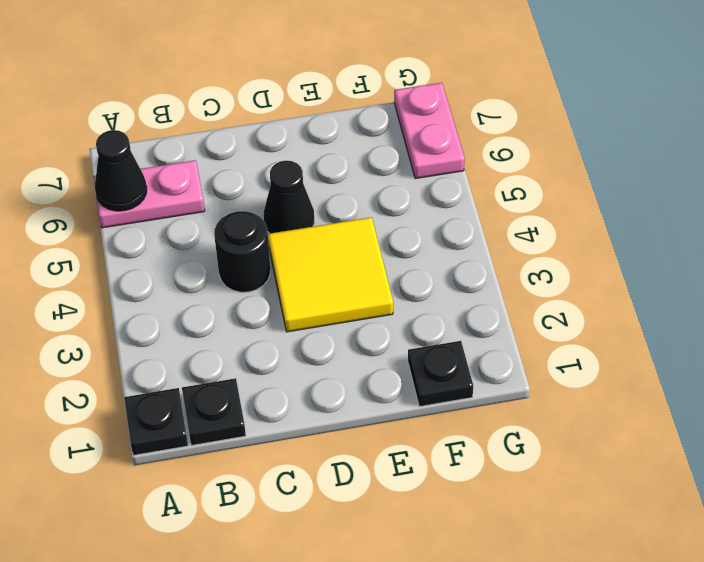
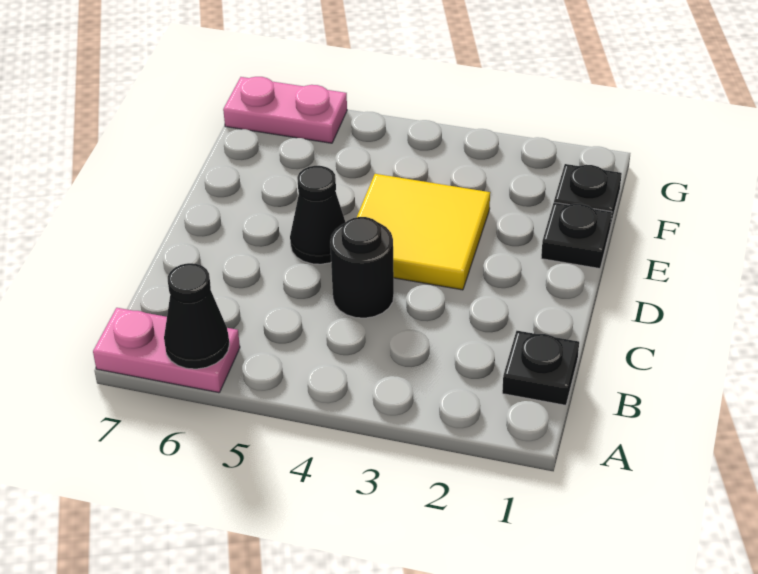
black plate A1 level 1 -> black plate E1 level 1
pink plate A6:B6 level 1 -> pink plate A6:A7 level 1

